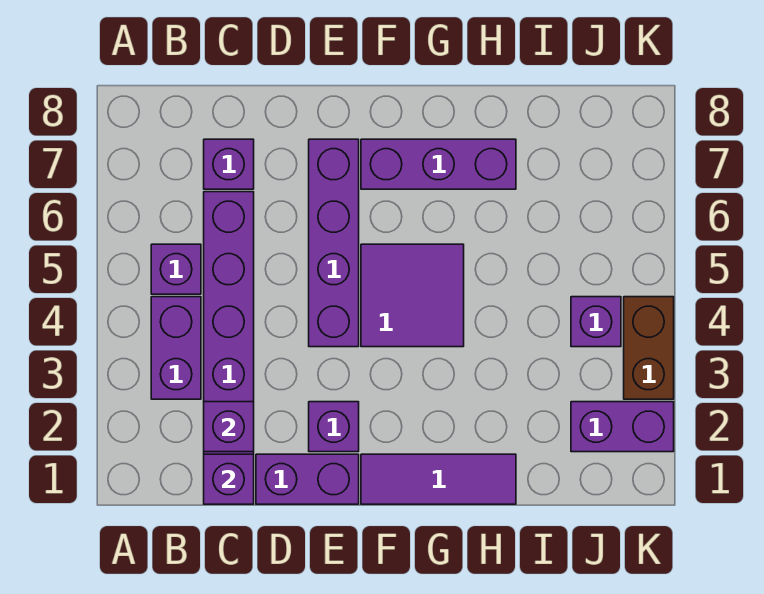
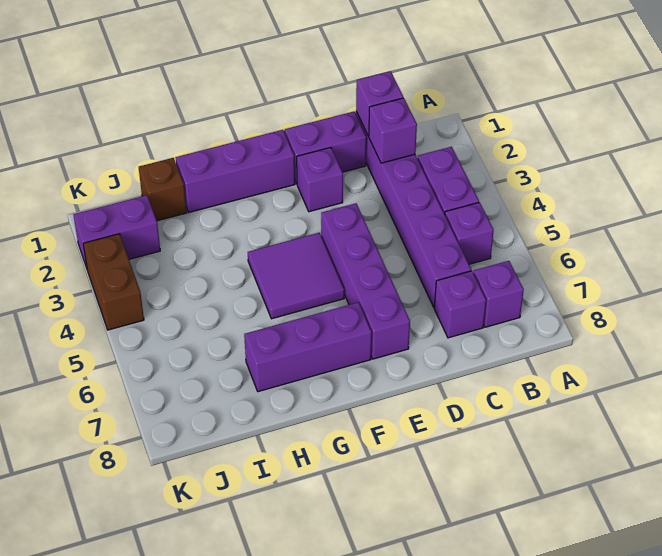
purple tile F1:H1 level 1 -> purple brick F1:H1 level 1
none -> brown brick I1 level 1
purple brick J4 level 1 -> purple brick B7 level 1

